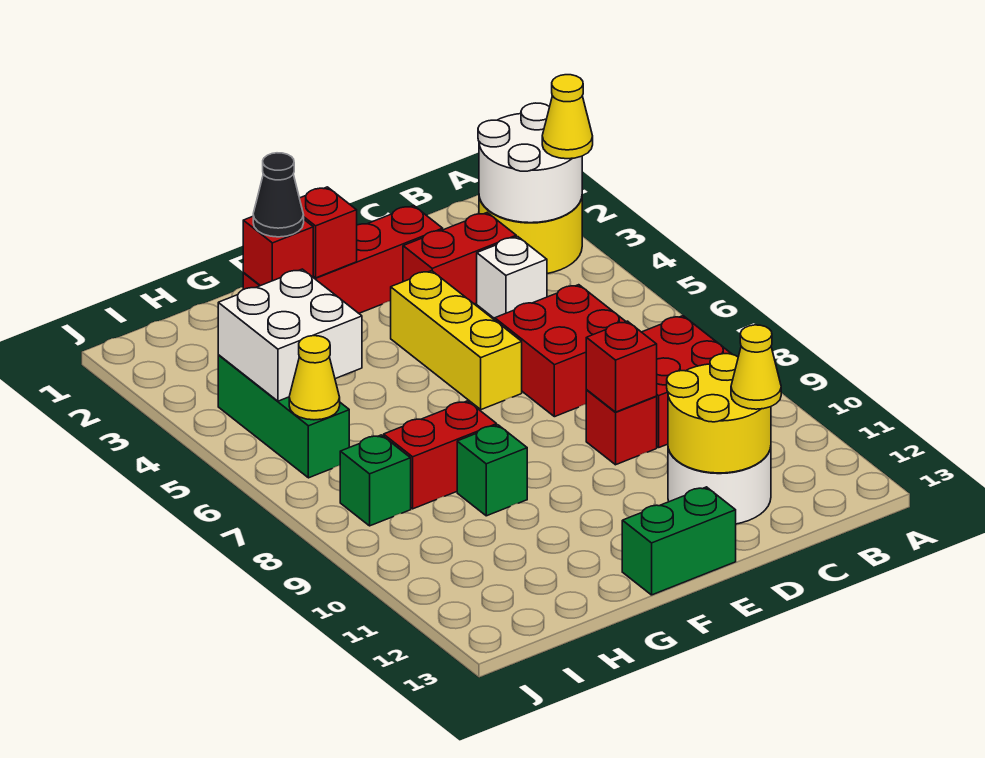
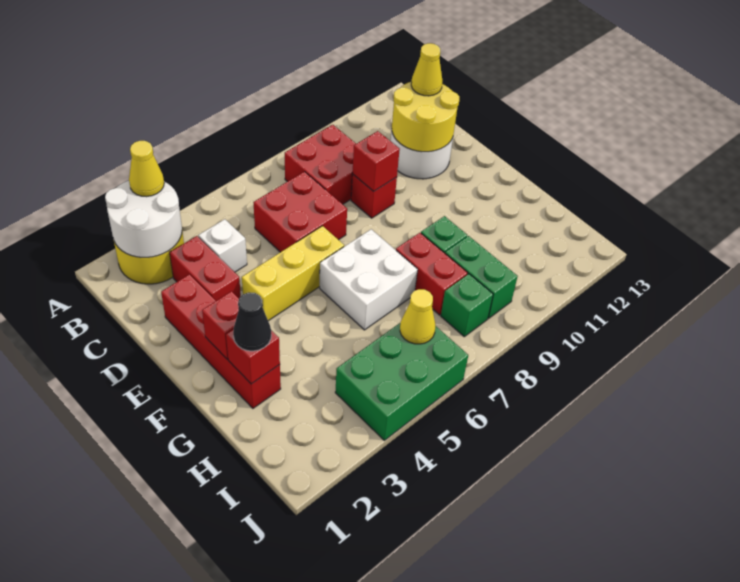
green brick E13:F13 level 1 -> green brick H9:I9 level 1
white brick H4:I5 level 2 -> white brick F6:G7 level 1
green brick I4:I6 level 1 -> green brick I4:J6 level 1

